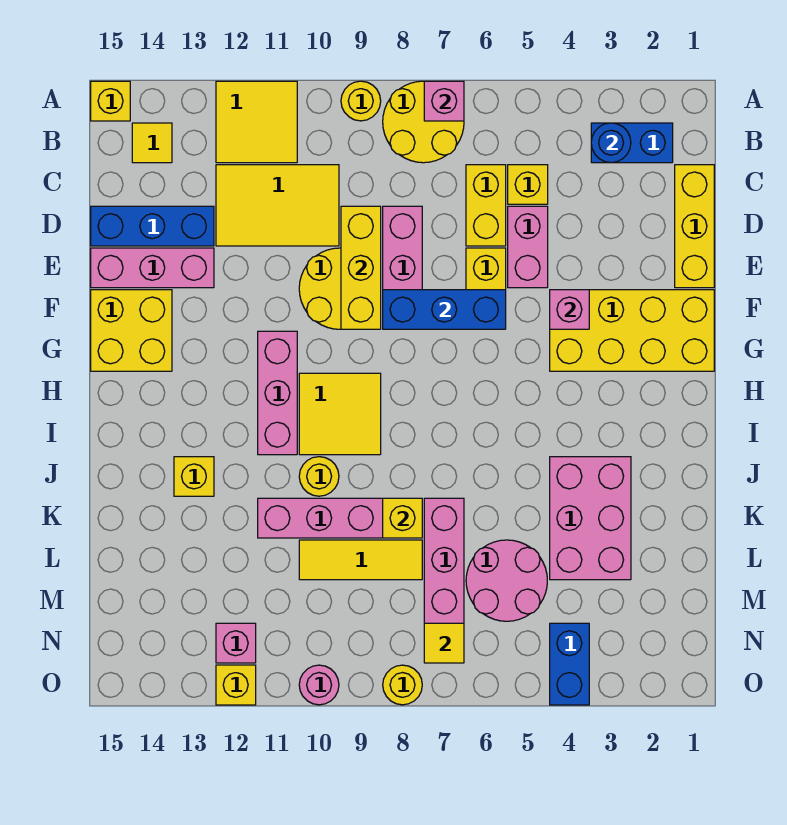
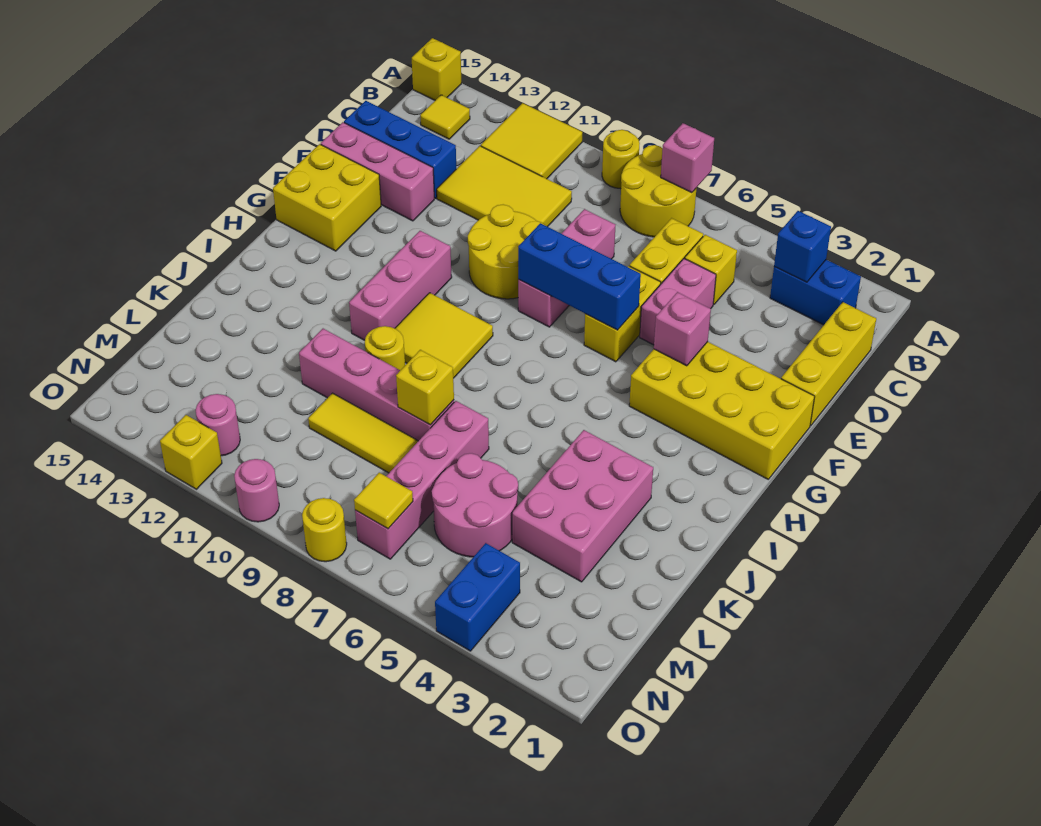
blue round brick B3 level 2 -> blue brick B3 level 2
yellow brick D9:F9 level 2 -> none
yellow brick J13 level 1 -> none
pink brick N12 level 1 -> pink round brick N12 level 1

